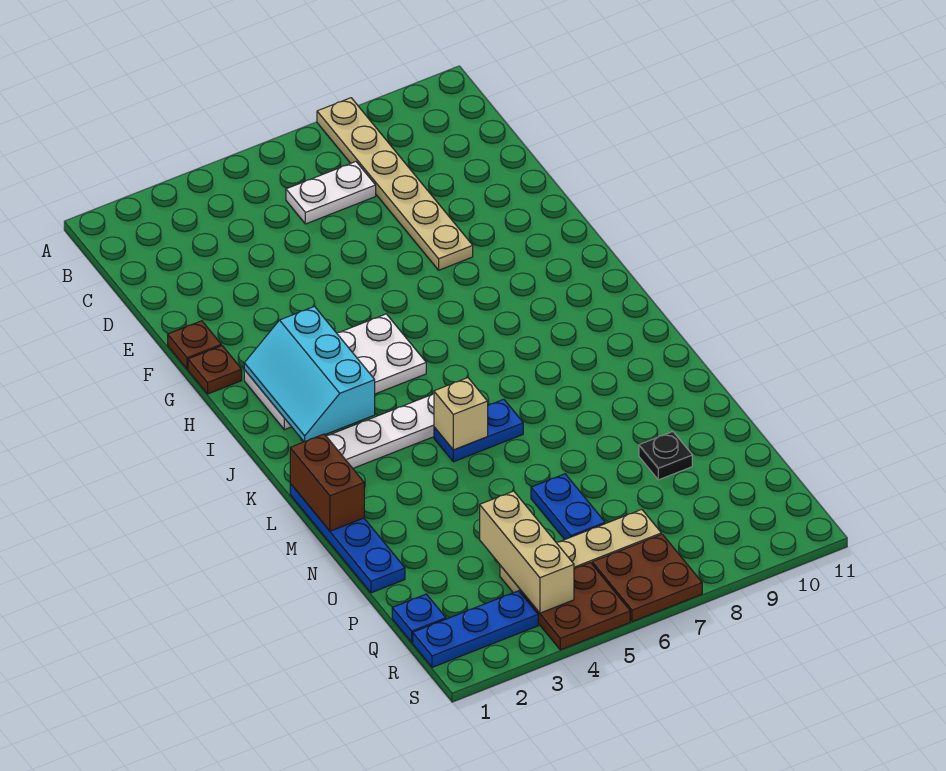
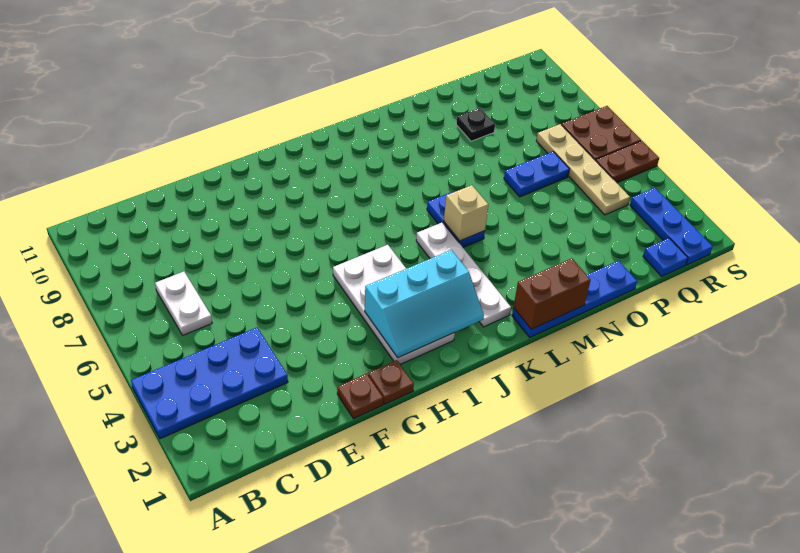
none -> blue plate A3:D4 level 1
tan plate A8:F8 level 1 -> none
tan brick P4:R4 level 2 -> none
brown plate R4:S5 level 1 -> brown plate R5:S5 level 1

